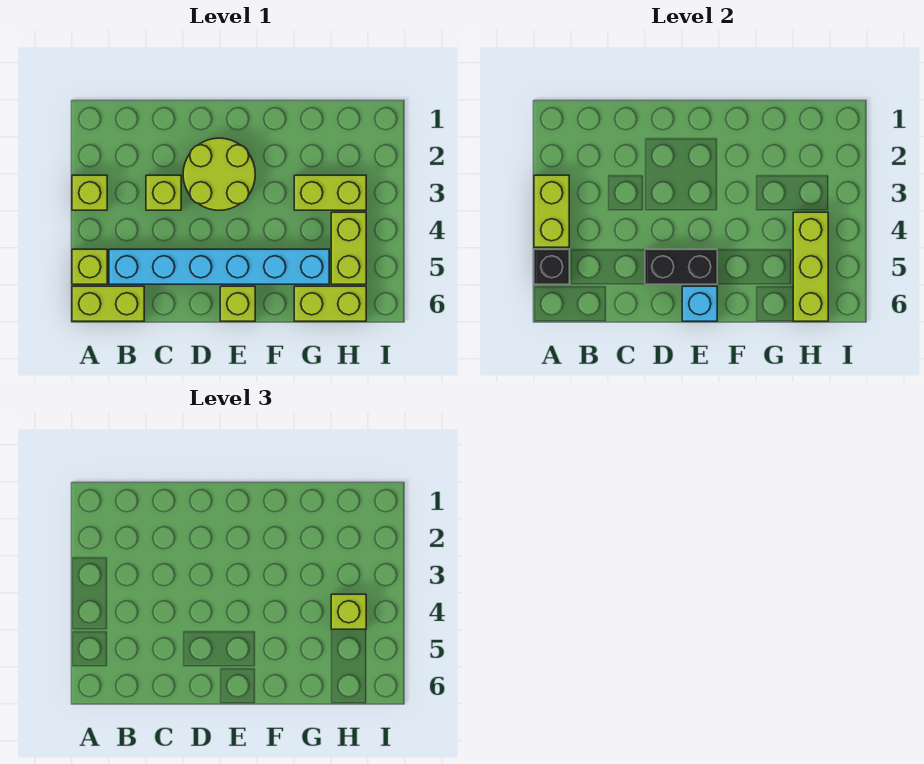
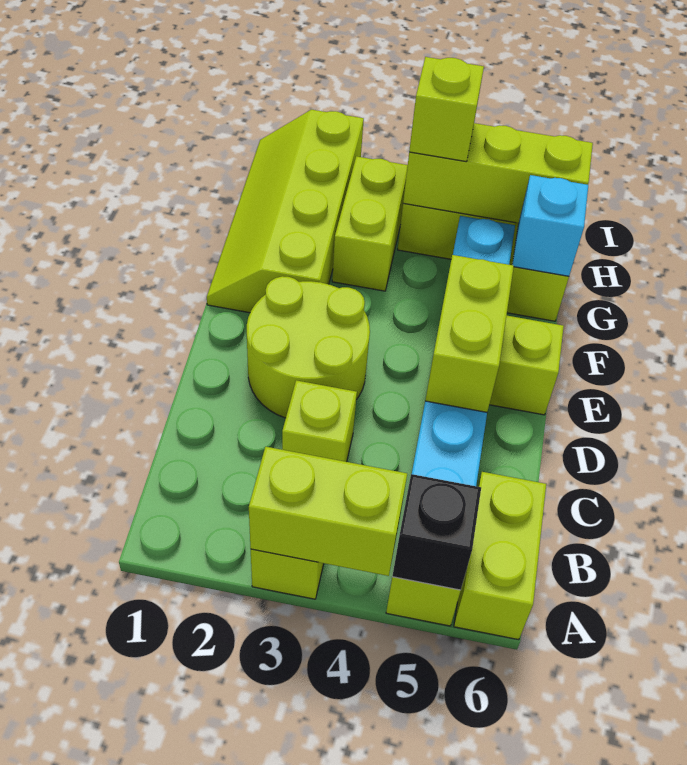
black brick D5:E5 level 2 -> lime brick D5:E5 level 2
cyan brick E6 level 2 -> cyan brick G6 level 2
none -> lime slope F1:I2 level 1 top 2

